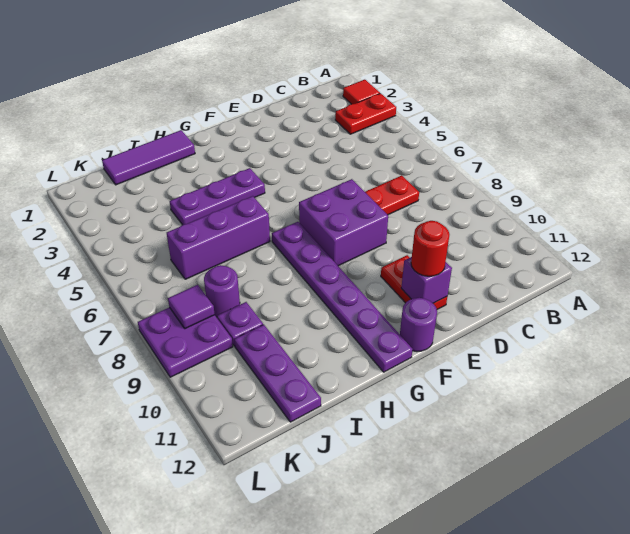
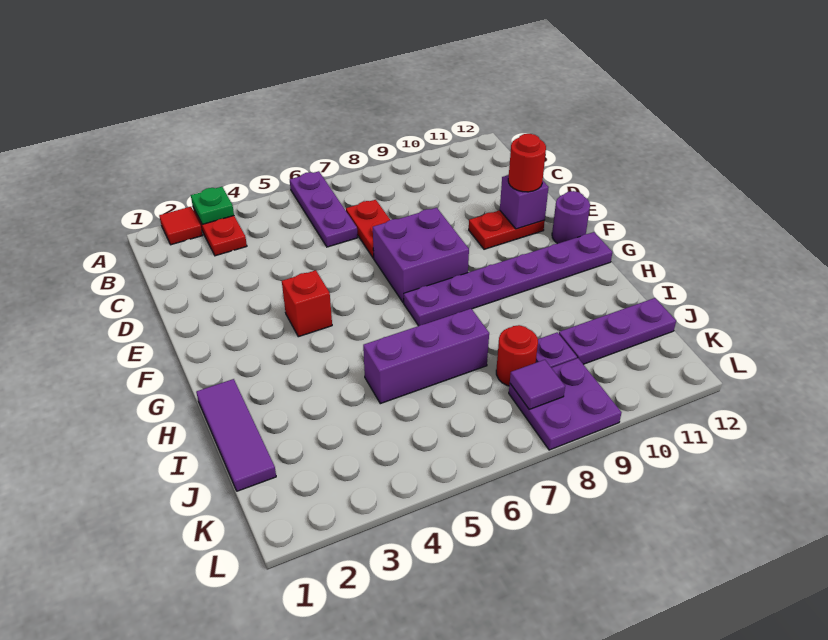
none -> green plate A3 level 2
none -> red brick F4 level 1
purple plate G4:I4 level 1 -> purple plate A6:C6 level 1
purple brick H6:J6 level 1 -> purple brick I5:I7 level 1
purple round brick J8 level 1 -> red round brick J8 level 1

